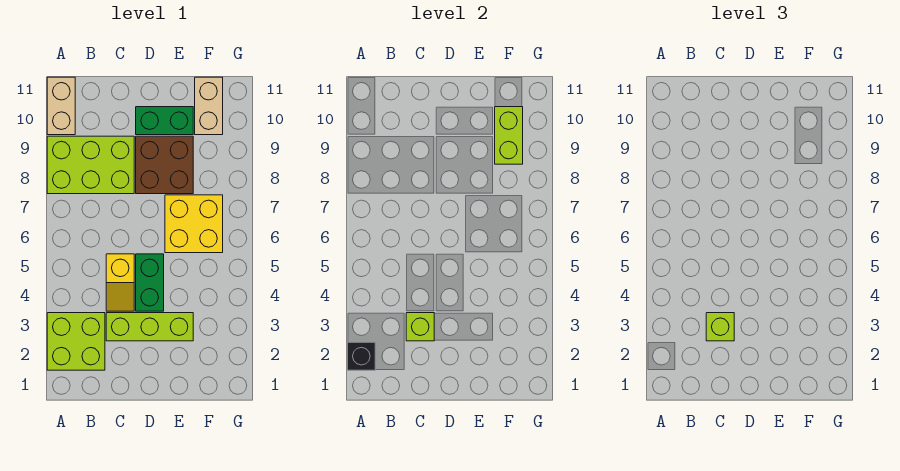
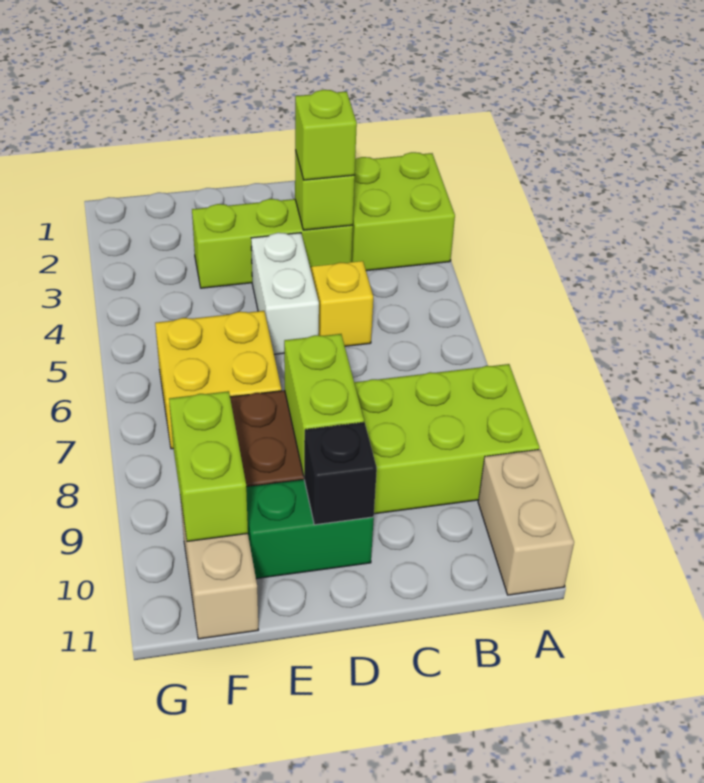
black brick A2 level 2 -> black brick D10 level 2
green brick D4:D5 level 1 -> white brick D4:D5 level 1
none -> lime brick D8:D9 level 2

